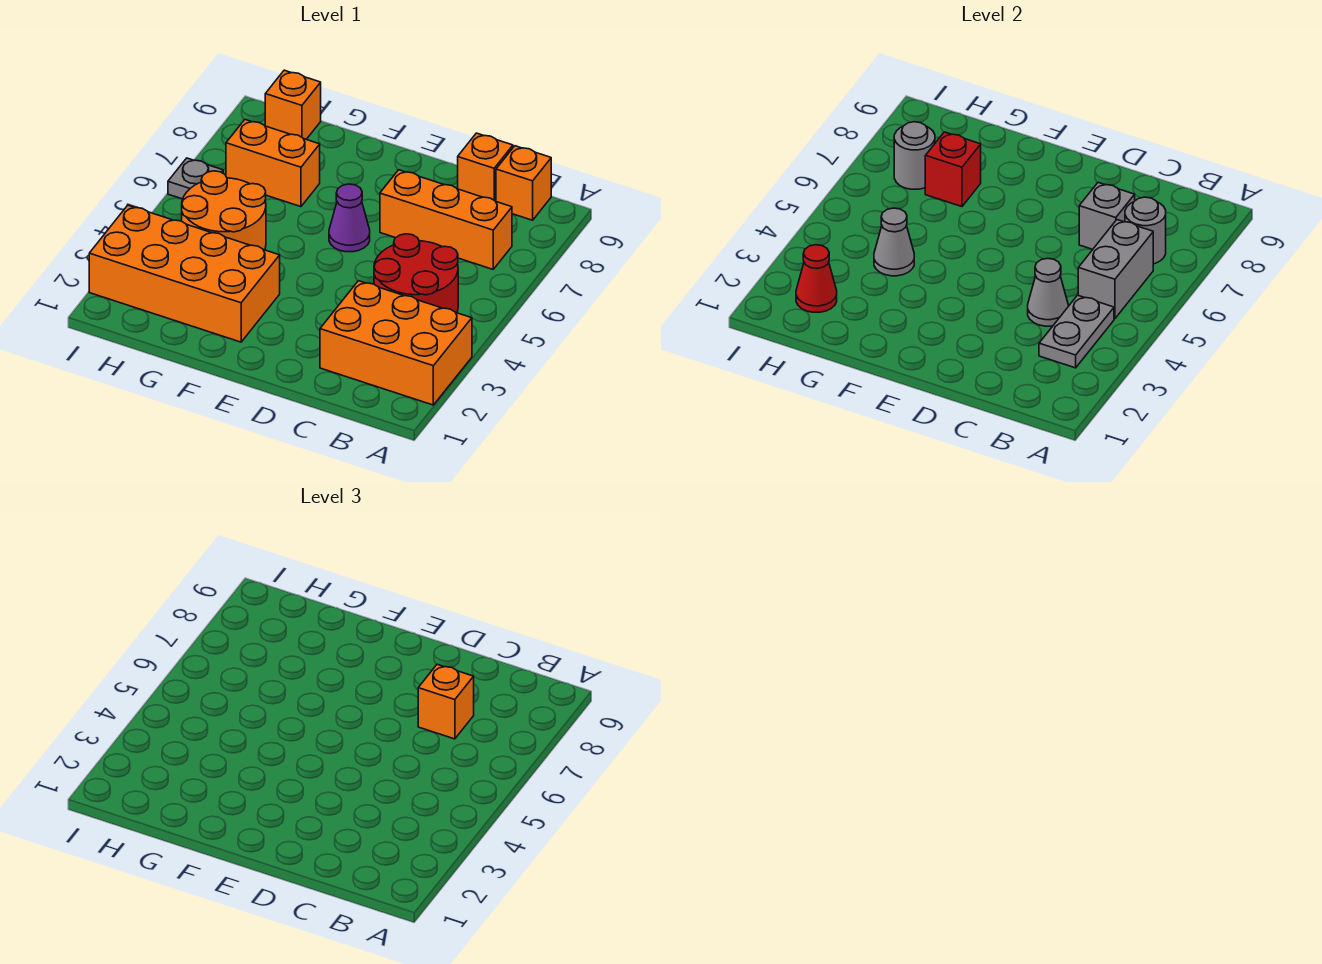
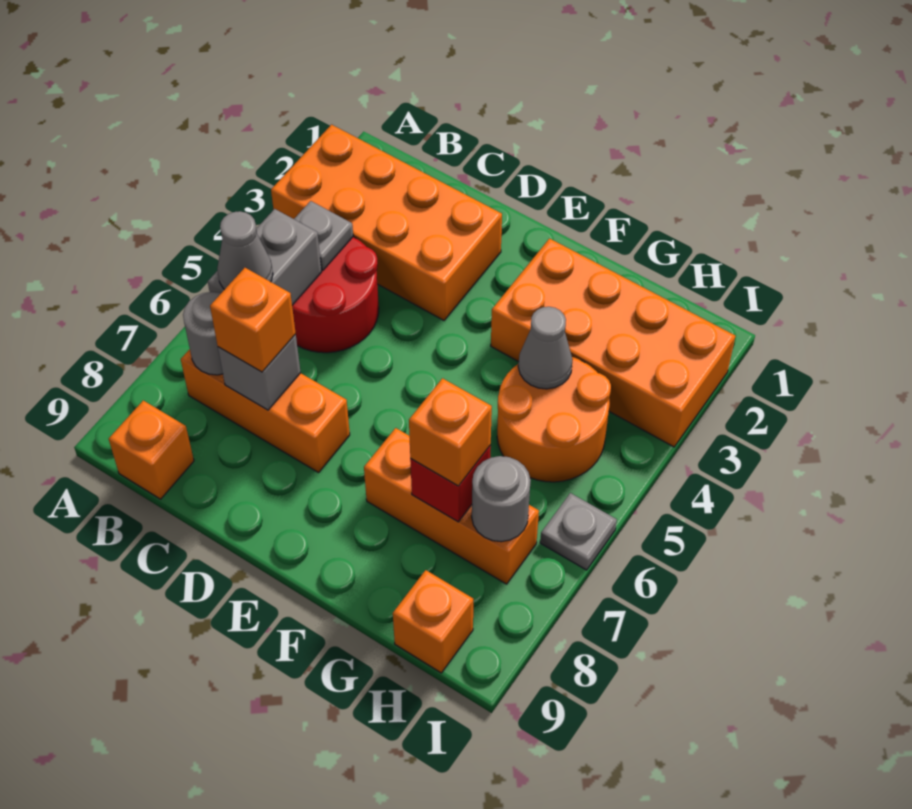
orange brick A2:C3 level 1 -> orange brick A2:D3 level 1
grey plate B3:B4 level 2 -> grey plate B4 level 2
grey cone C4 level 2 -> grey cone B6 level 3
orange brick C9 level 1 -> orange brick G7 level 3
purple cone E6 level 1 -> none
orange brick G7:H7 level 1 -> orange brick F7:H7 level 1
red cone H2 level 2 -> none

